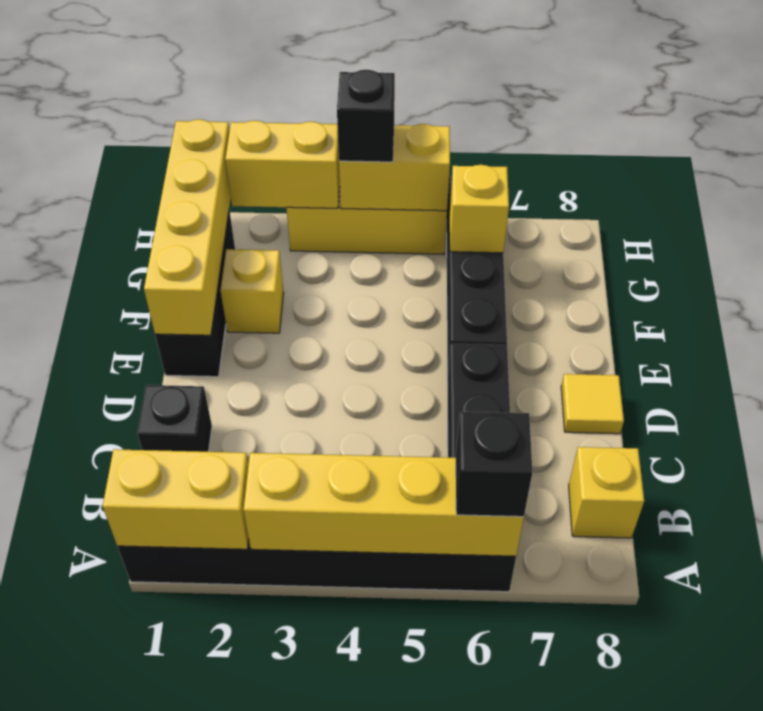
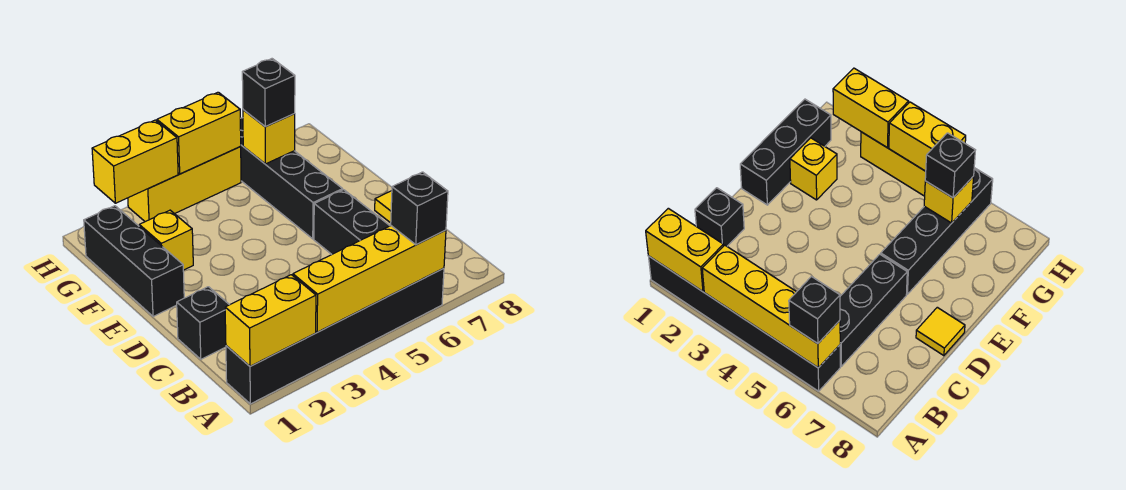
yellow brick B8 level 1 -> none
yellow brick E1:H1 level 2 -> none
black brick H4 level 3 -> black brick G6 level 3

